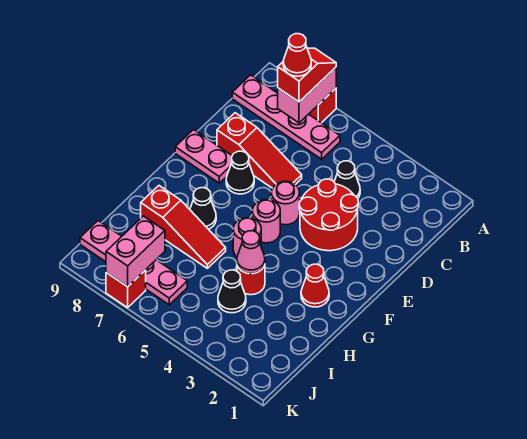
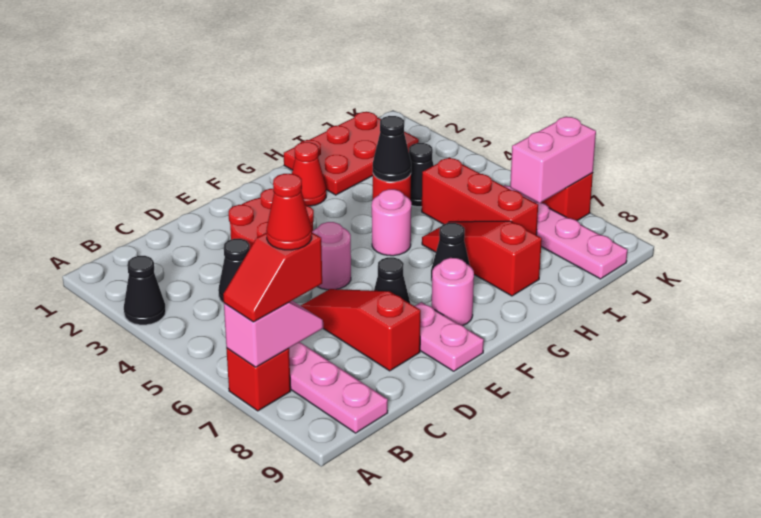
none -> black cone A3 level 1
pink brick A7:B7 level 2 -> pink slope A7:B7 level 2 top A
pink round brick F5 level 1 -> pink round brick F8 level 1
none -> red plate H1:J2 level 1
pink cone H4 level 2 -> black cone H4 level 2
none -> red brick I5:I7 level 1

